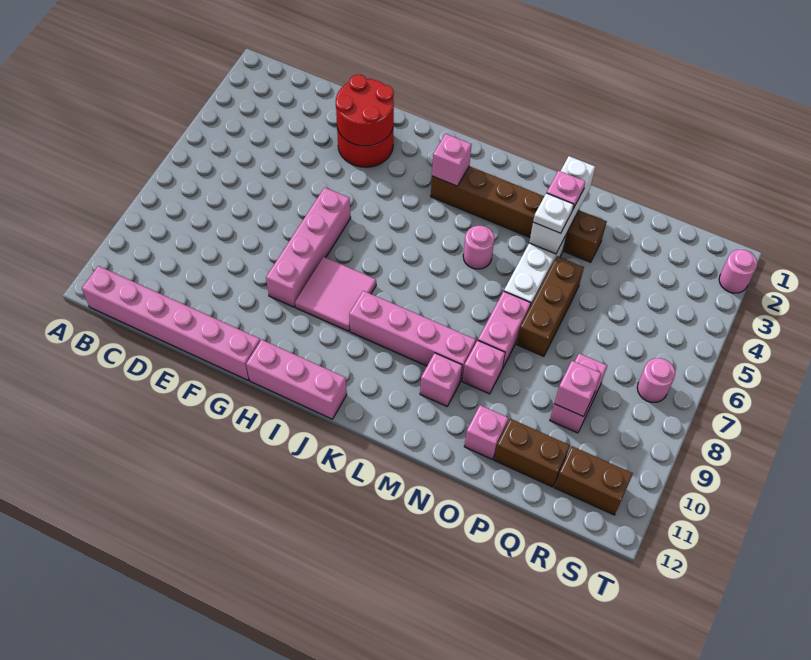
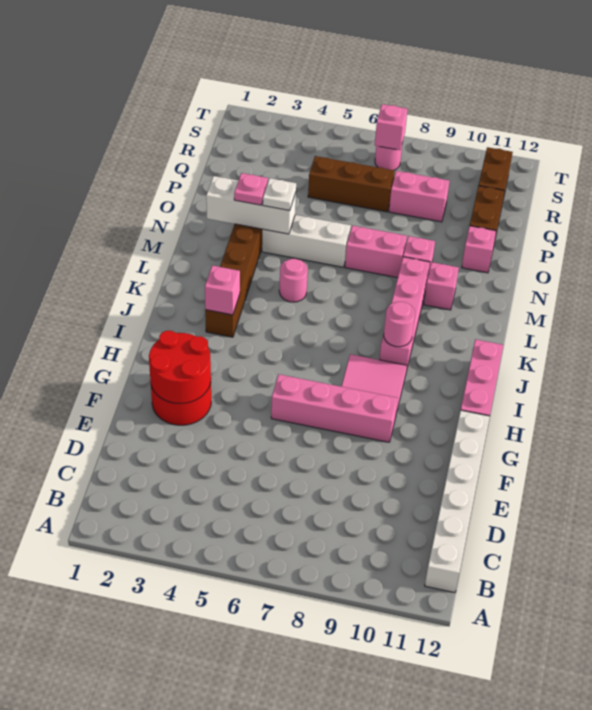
pink brick B12:G12 level 1 -> white brick B12:G12 level 1
brown brick O5:O7 level 1 -> brown brick Q5:Q7 level 1
pink brick Q9 level 2 -> pink brick S7 level 2
pink round brick T2 level 1 -> pink round brick J9 level 2

